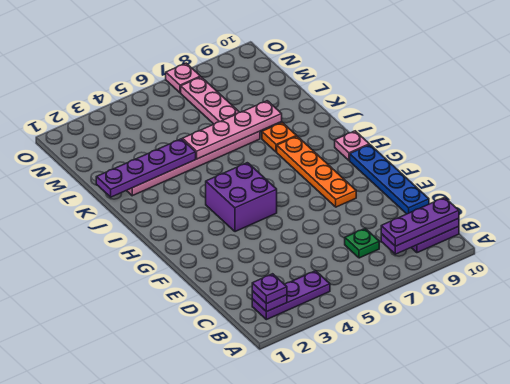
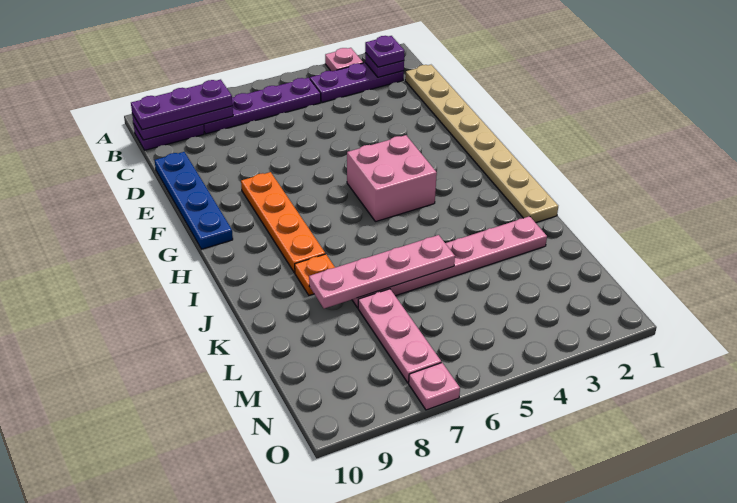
none -> tan plate C1:J1 level 1
green plate C7 level 1 -> none
purple brick G4:H5 level 1 -> pink brick G4:H5 level 1
pink plate H10 level 1 -> pink plate A3 level 1
purple plate K1:K4 level 2 -> purple plate B5:B8 level 1

